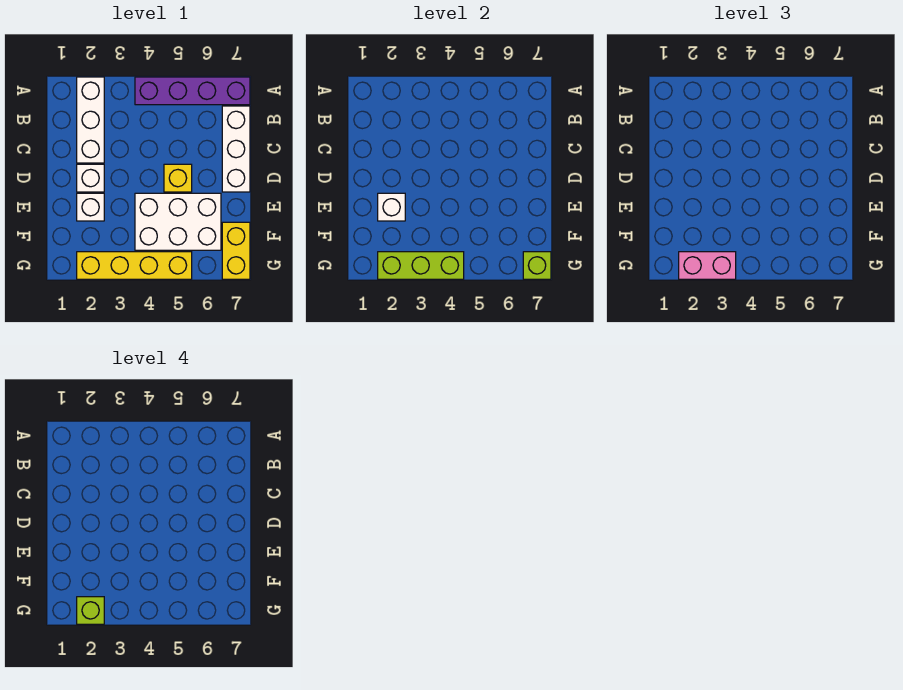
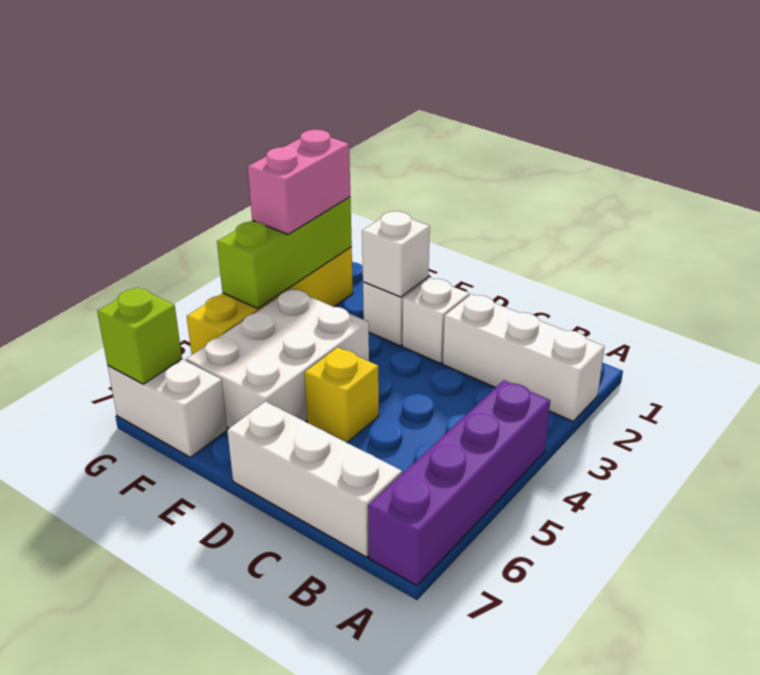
yellow brick F7:G7 level 1 -> white brick F7:G7 level 1
lime brick G2 level 4 -> none

